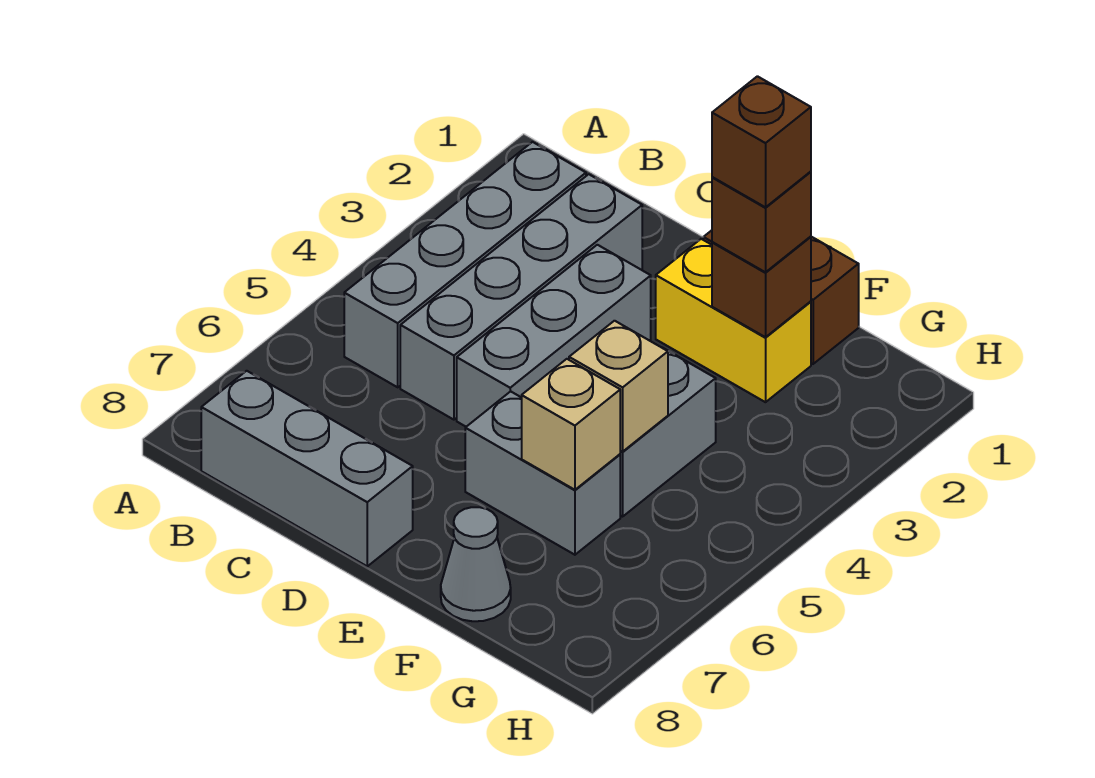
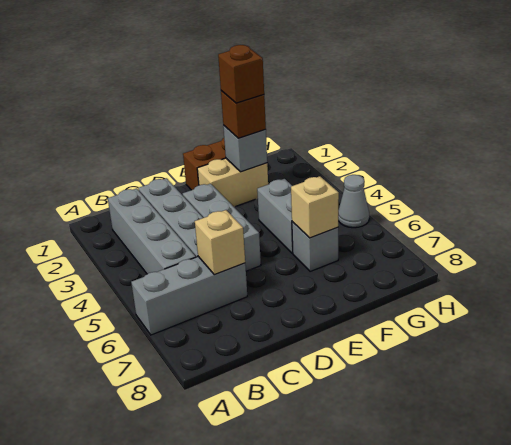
grey brick B8:D8 level 1 -> grey brick A6:C6 level 1
yellow brick E2:F2 level 1 -> tan brick E2:F2 level 1
grey brick E6:F6 level 1 -> grey brick F6 level 1
brown brick F2 level 2 -> grey brick F2 level 2
tan brick F5 level 2 -> tan brick C6 level 2
grey cone F8 level 1 -> grey cone H5 level 1

